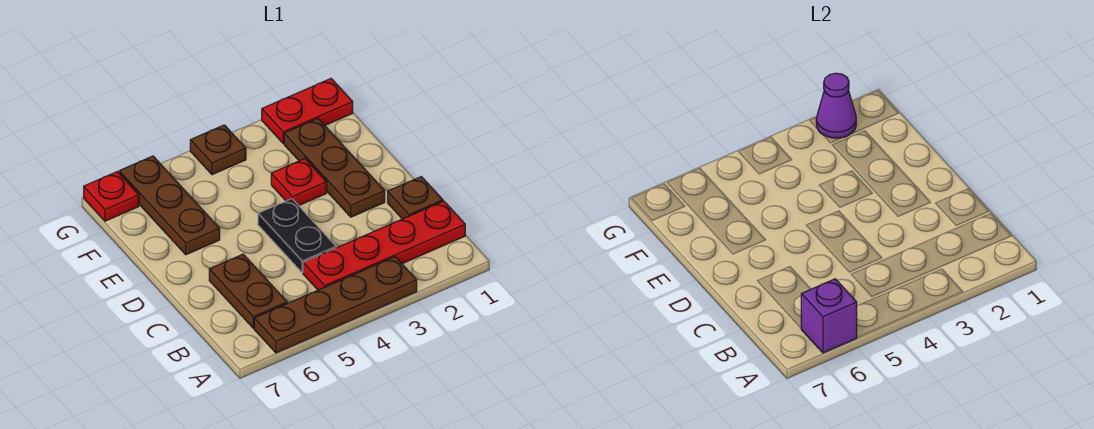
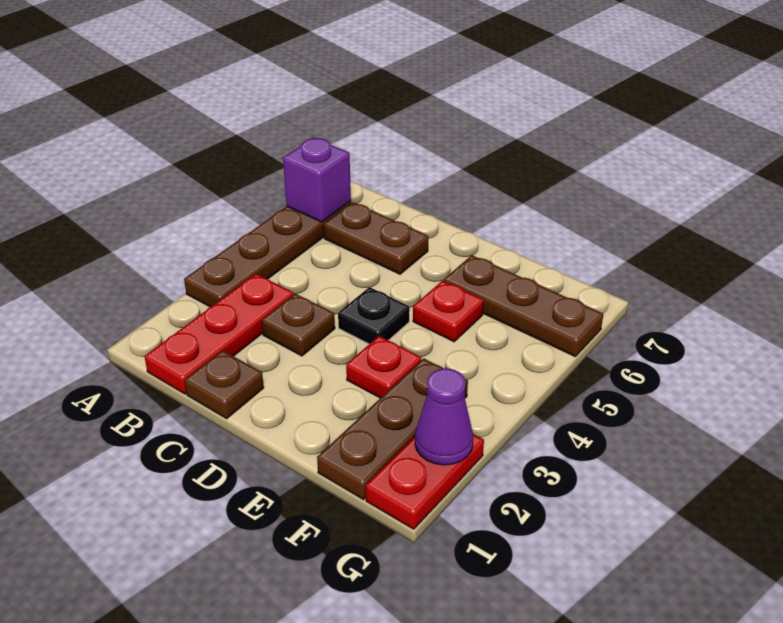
red plate B1:B4 level 1 -> red plate B1:B3 level 1
black plate C4:D4 level 1 -> black plate D4 level 1
brown plate D2:F2 level 1 -> brown plate F1:F3 level 1
brown plate G4 level 1 -> brown plate C3 level 1
red plate G7 level 1 -> red plate E5 level 1

